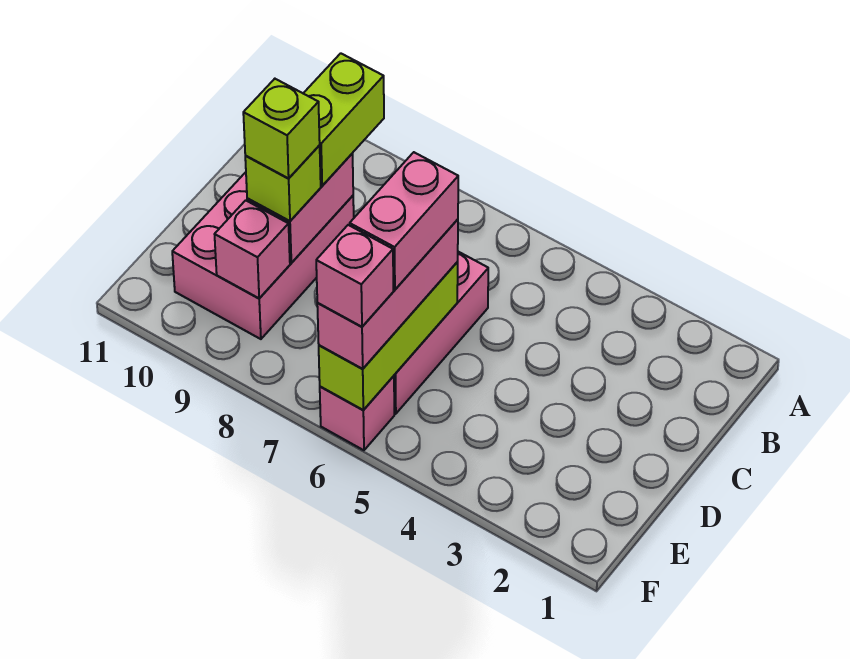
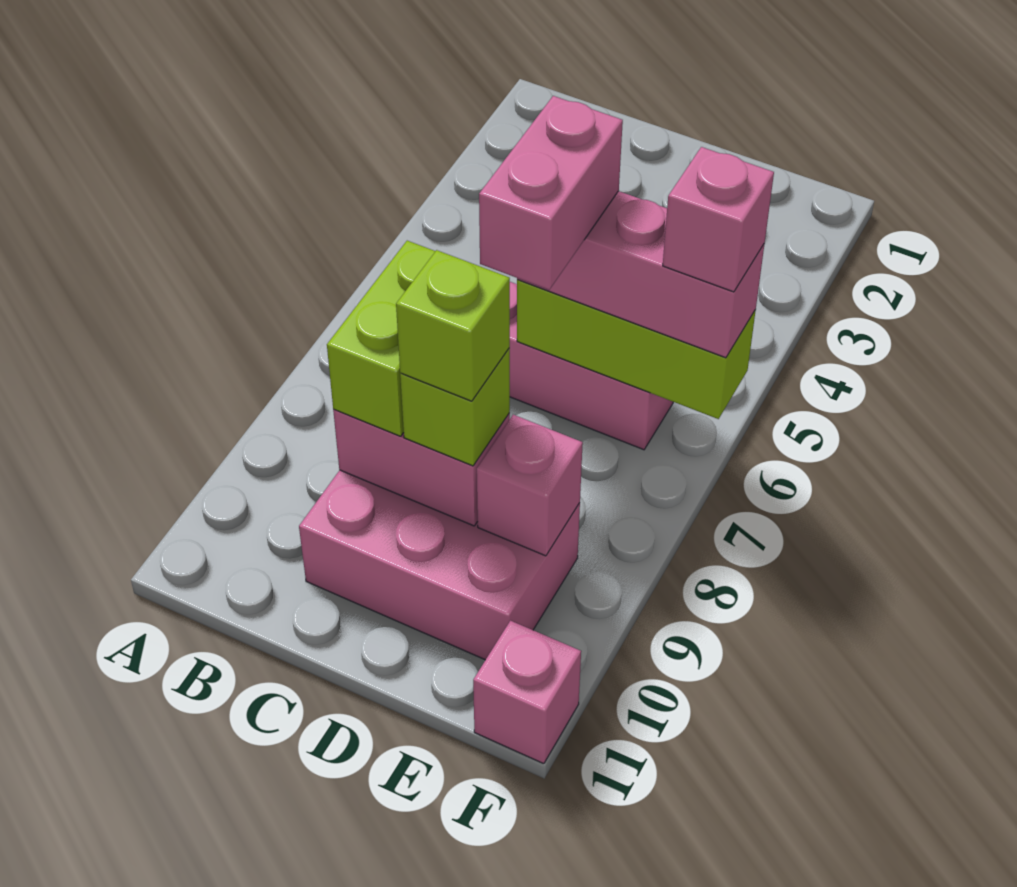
lime brick B9:C9 level 3 -> lime brick C8:C9 level 3
pink brick D6:E6 level 4 -> pink brick D6:D7 level 4
pink brick F6 level 1 -> pink brick F11 level 1

